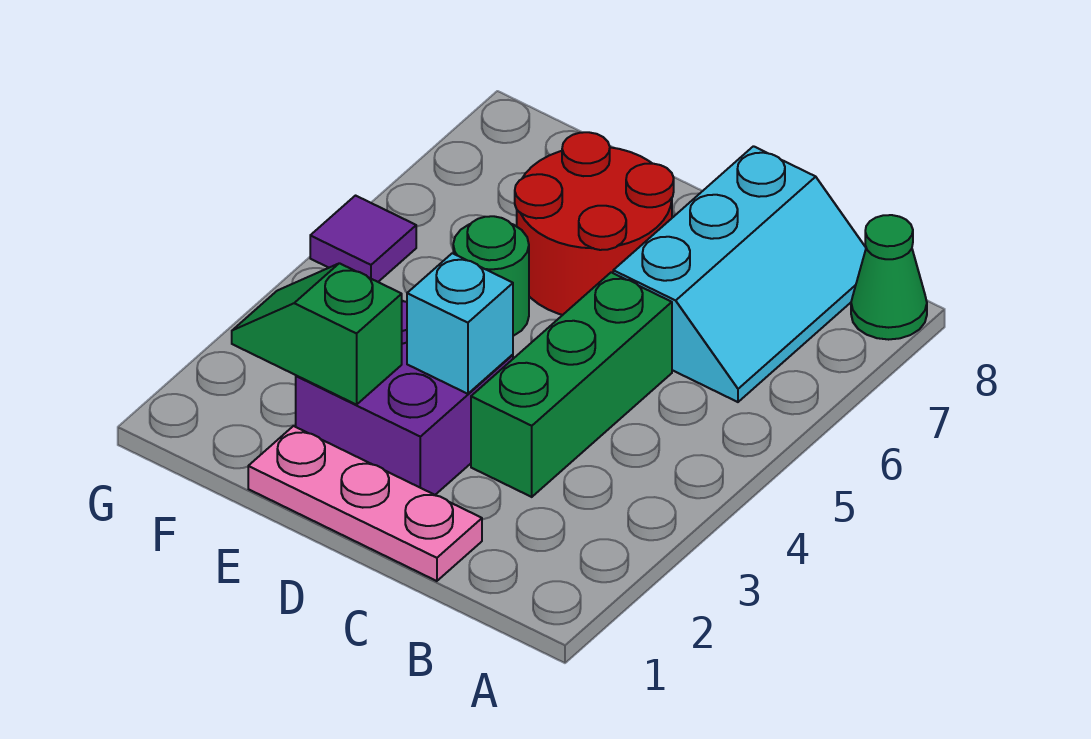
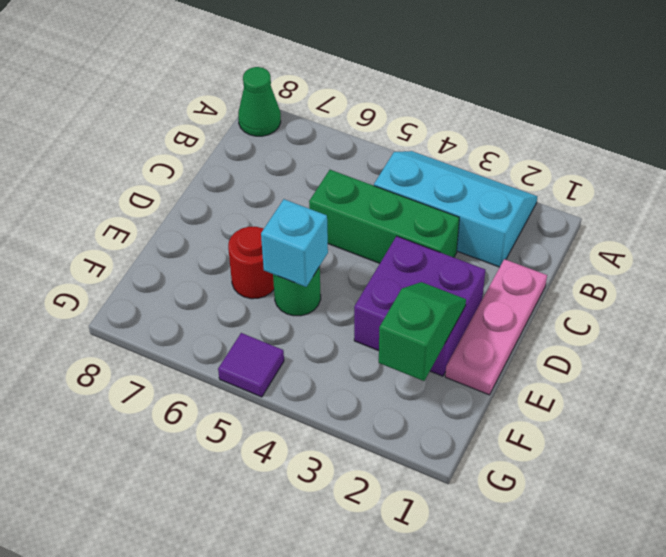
cyan slope B6:C8 level 1 top C -> cyan slope A2:B4 level 1 top B
cyan brick D3 level 2 -> cyan brick E5 level 2
red round brick D6:E7 level 1 -> red round brick E6 level 1
green slope E2:F2 level 2 top E -> green slope E2:F2 level 2 top F

